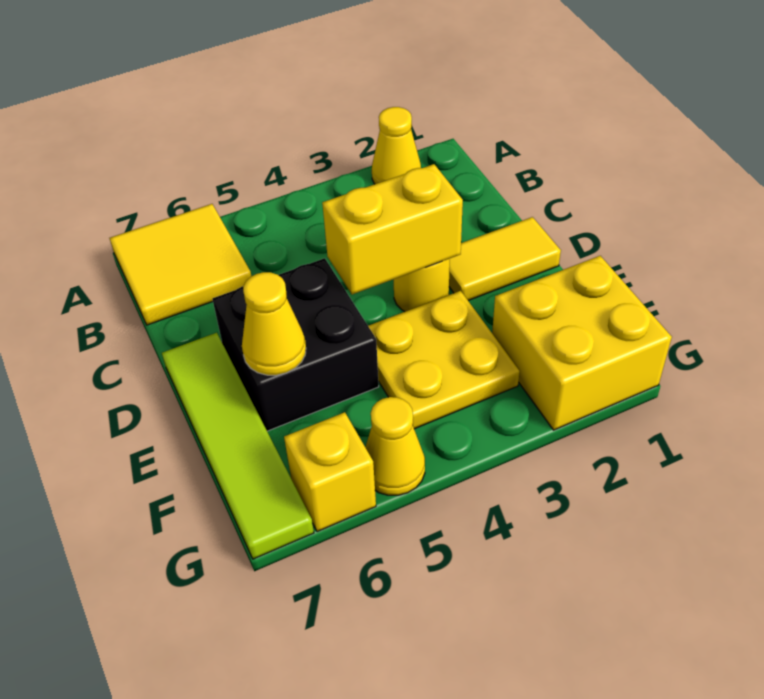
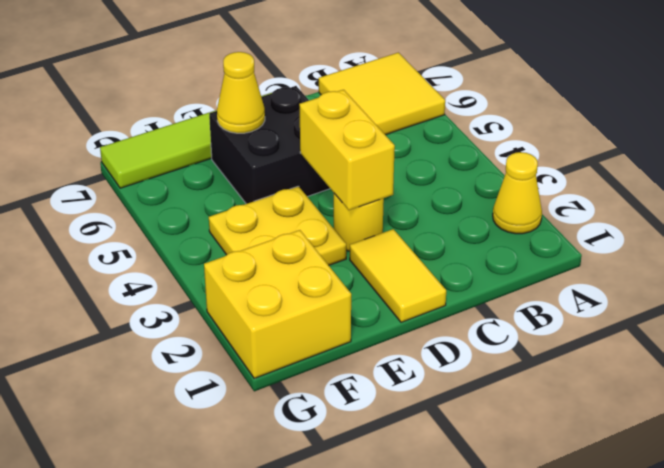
yellow cone G5 level 1 -> none
yellow brick G6 level 1 -> none

